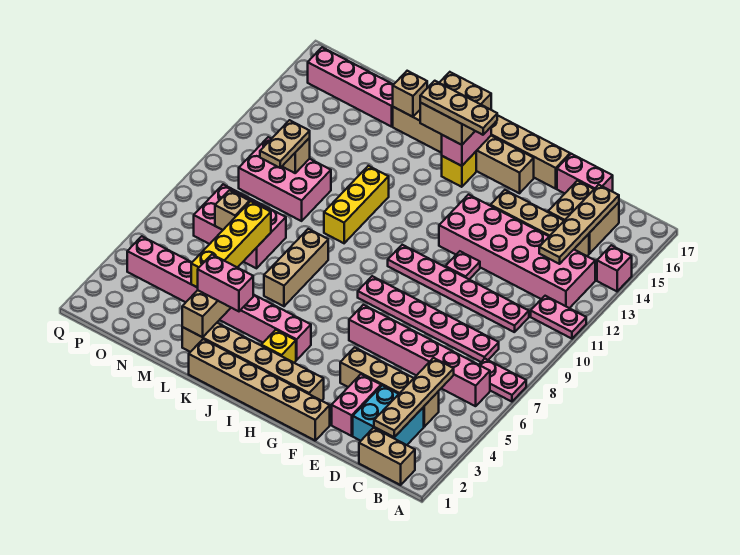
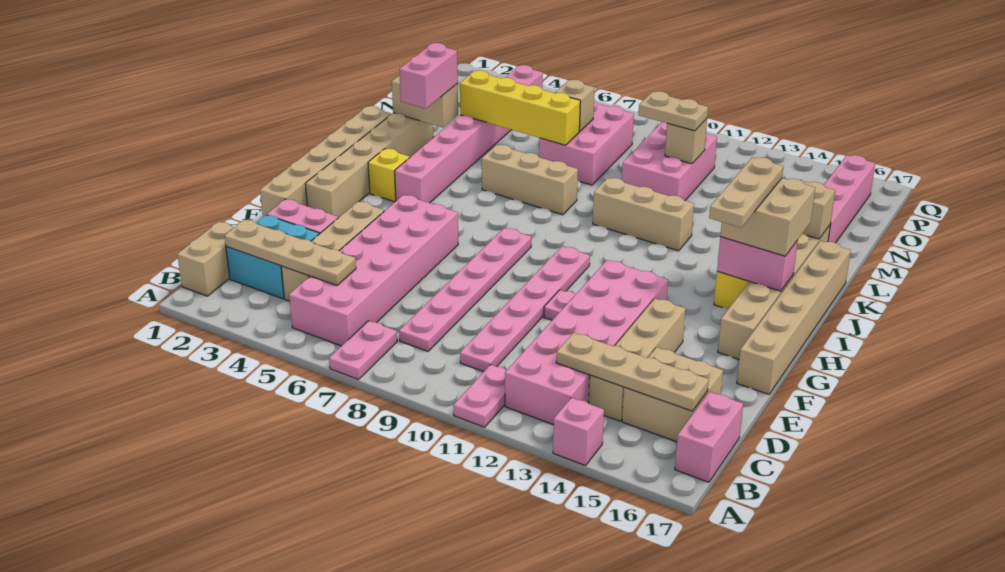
pink brick B6:G6 level 1 -> pink brick B5:G6 level 1
pink brick D17:E17 level 1 -> pink brick B17:C17 level 1
yellow brick K10:K12 level 1 -> tan brick K10:K12 level 1

